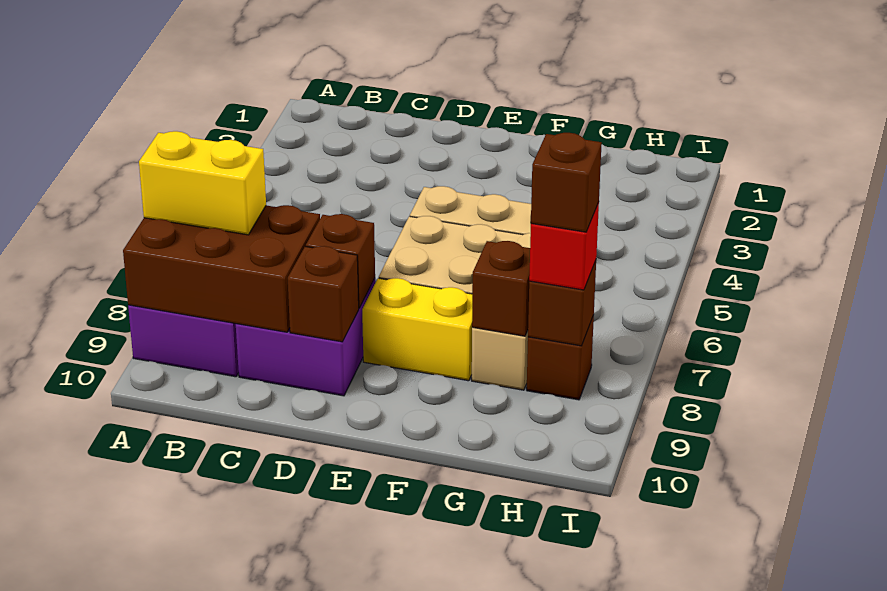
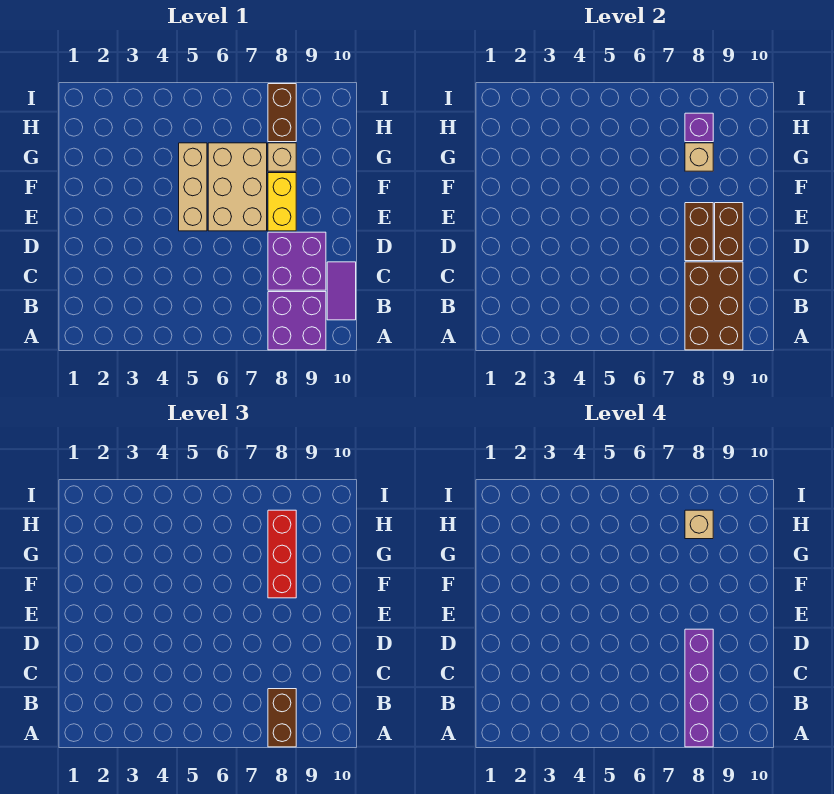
yellow brick A8:B8 level 3 -> brown brick A8:B8 level 3
none -> purple brick A8:D8 level 4
none -> purple tile B10:C10 level 1
brown brick D8 level 2 -> brown brick D8:E8 level 2
brown brick D9 level 2 -> brown brick D9:E9 level 2
brown brick G8 level 2 -> tan brick G8 level 2
brown brick H8 level 1 -> brown brick H8:I8 level 1
brown brick H8 level 2 -> purple brick H8 level 2
red brick H8 level 3 -> red brick F8:H8 level 3
brown brick H8 level 4 -> tan brick H8 level 4

